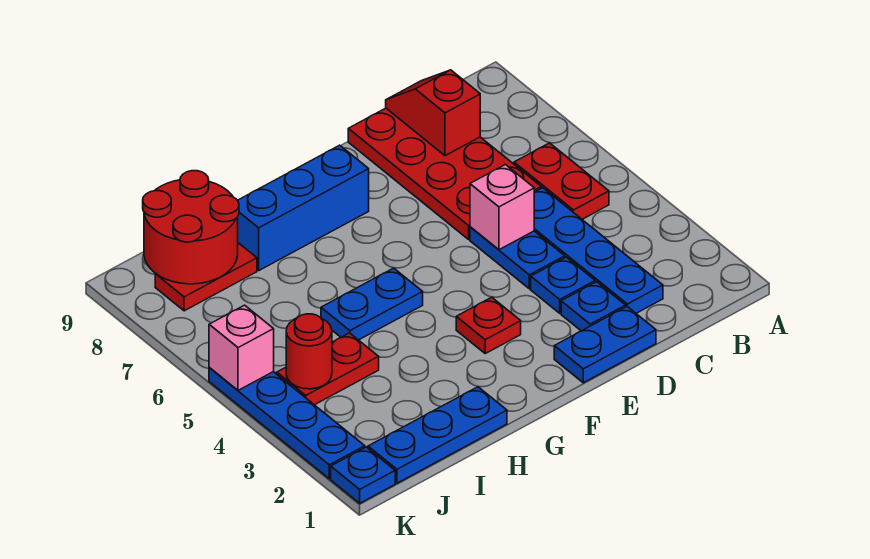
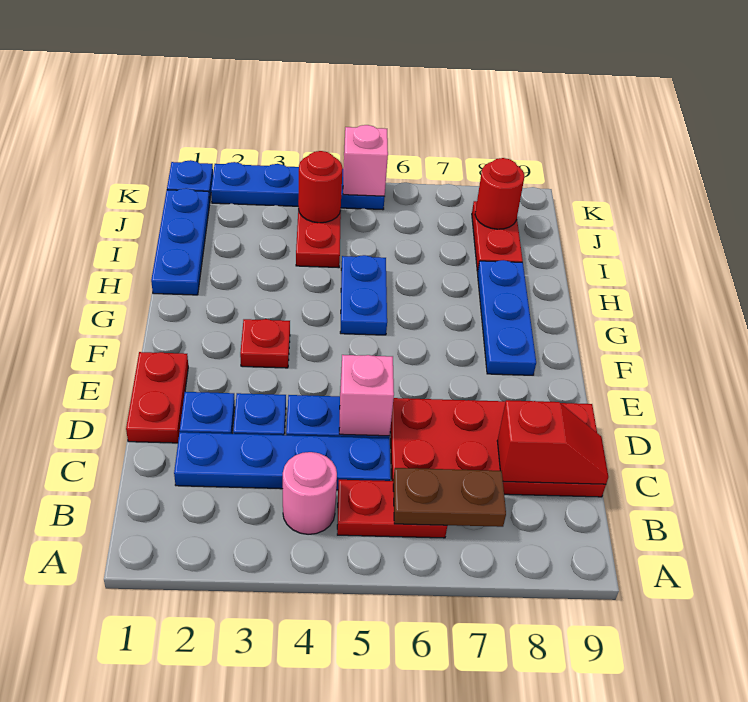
none -> pink round brick B4 level 1
none -> brown plate B6:B7 level 2
blue plate D1:E1 level 1 -> red plate D1:E1 level 1
blue brick F8:H8 level 1 -> blue plate F8:H8 level 1
red round brick I8:J9 level 2 -> red round brick J8 level 2

